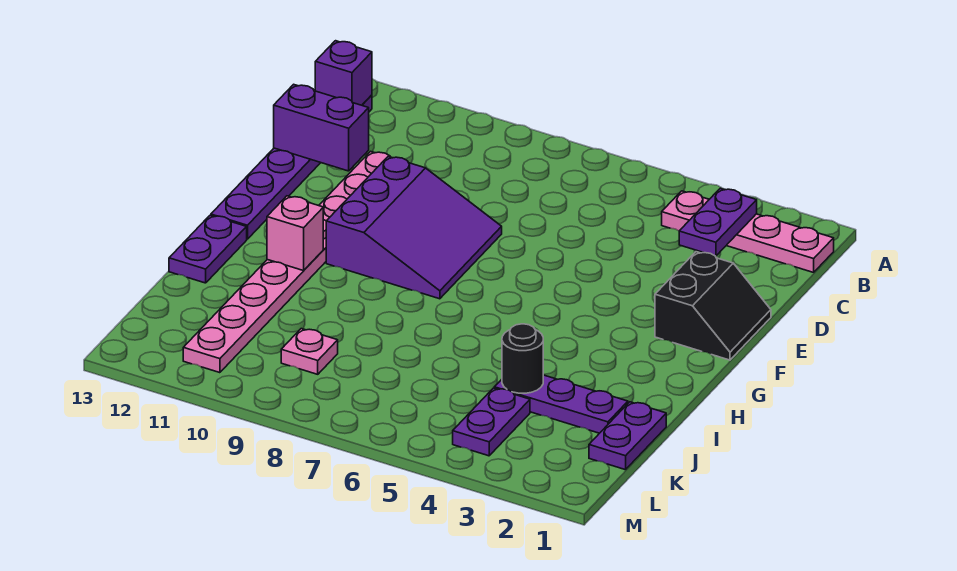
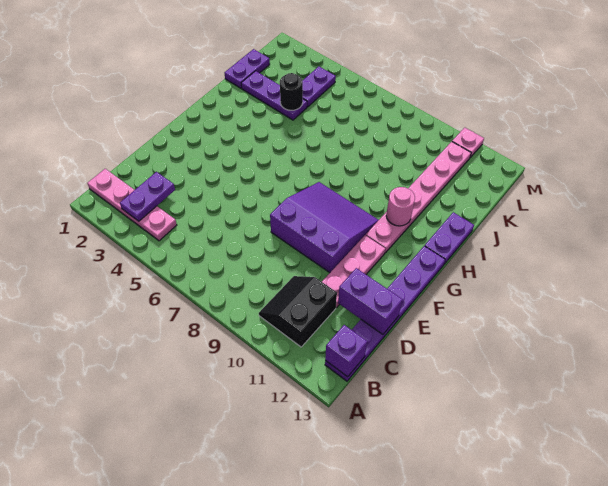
black slope E1:F2 level 1 top 2 -> black slope B10:C11 level 1 top 11
purple slope E8:G10 level 1 top 10 -> purple slope E8:G10 level 1 top E
pink brick H11 level 2 -> pink round brick H11 level 2
pink plate K9 level 1 -> pink plate M11 level 1

